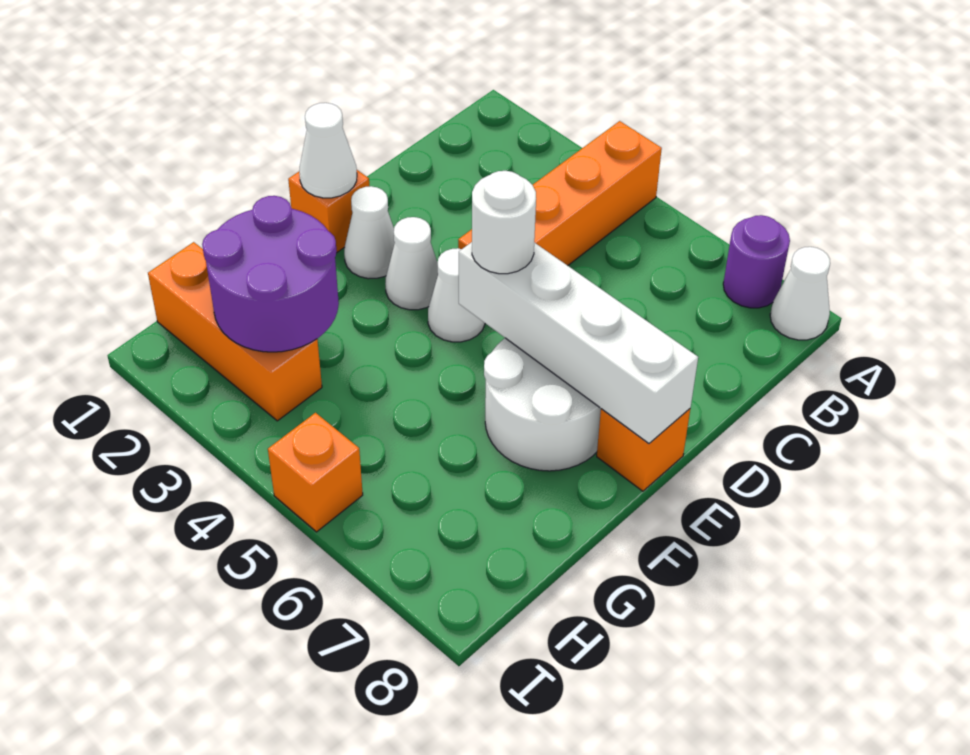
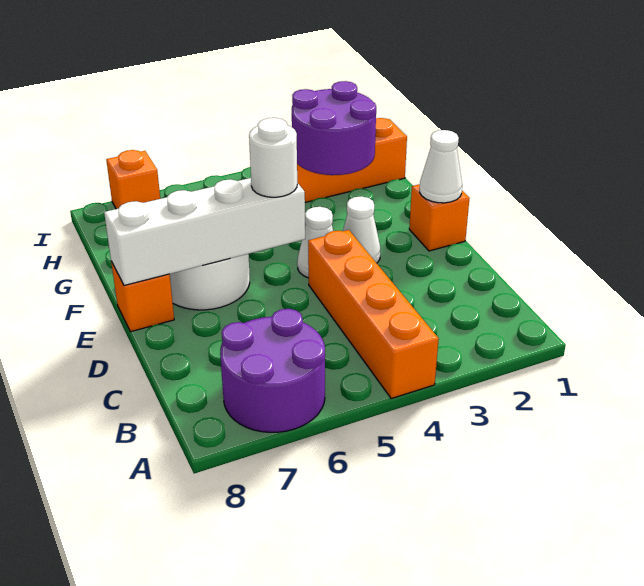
purple round brick A7 level 1 -> purple round brick A6:B7 level 1
white cone A8 level 1 -> none
white cone E2 level 1 -> none
orange brick I5 level 1 -> orange brick I7 level 1

